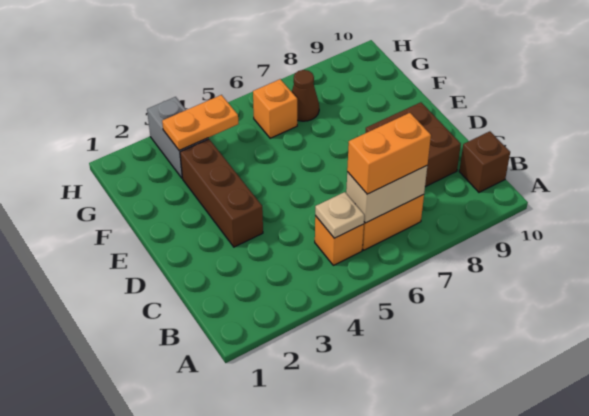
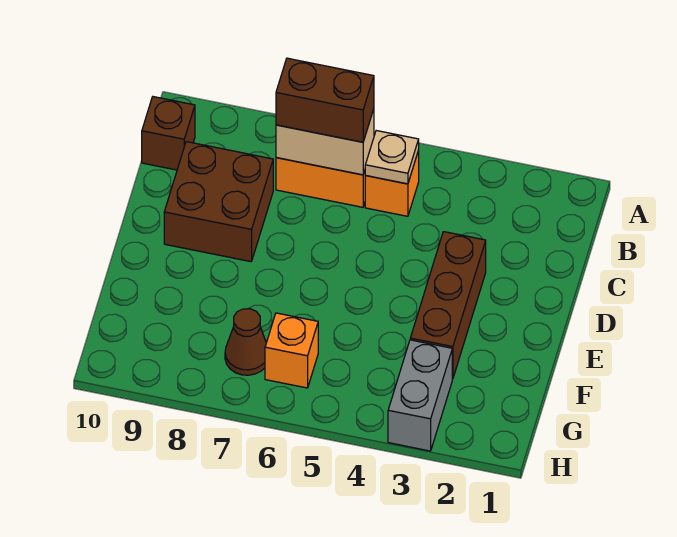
orange brick B6:B7 level 3 -> brown brick B6:B7 level 3
orange plate G3:G4 level 2 -> none

